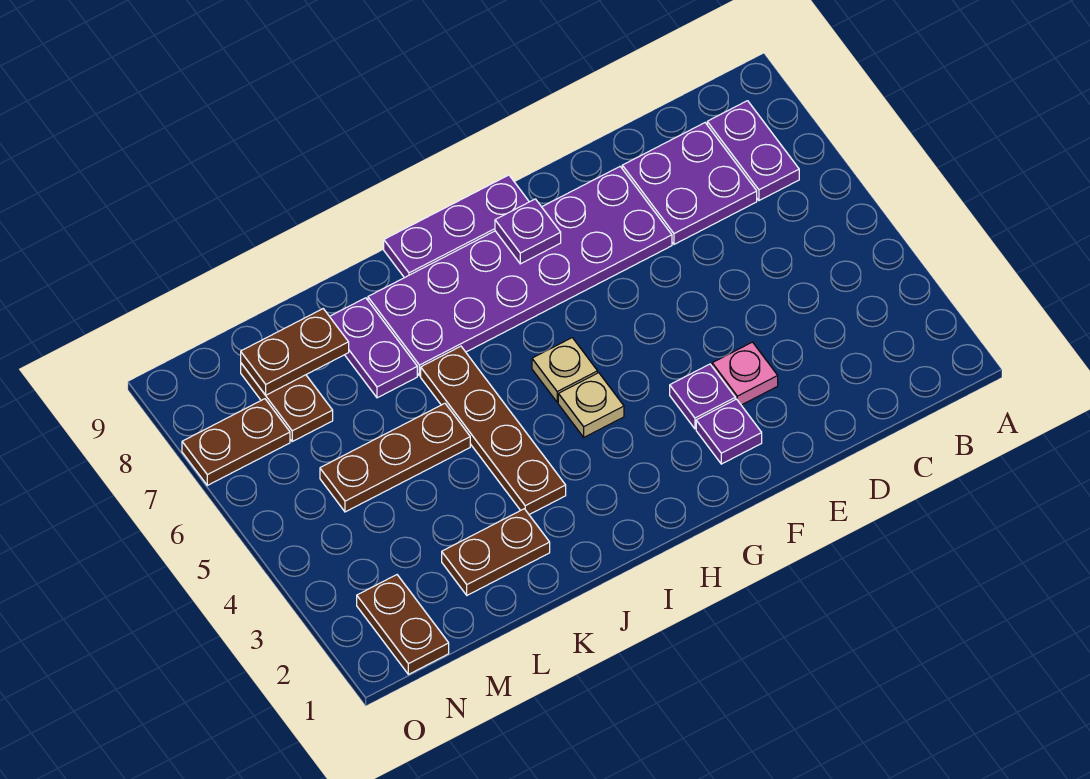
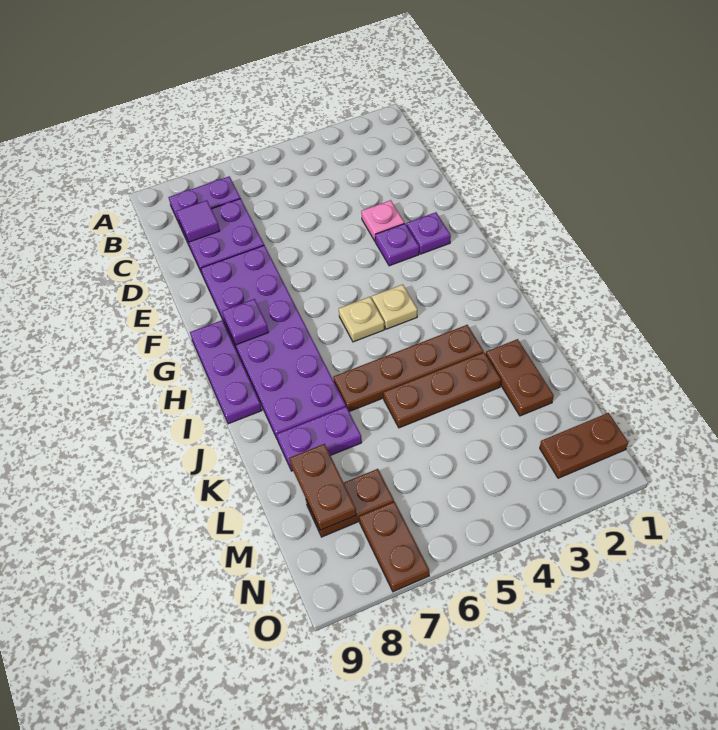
none -> purple tile C8 level 2
brown plate K5:M5 level 1 -> brown plate K3:K5 level 1

